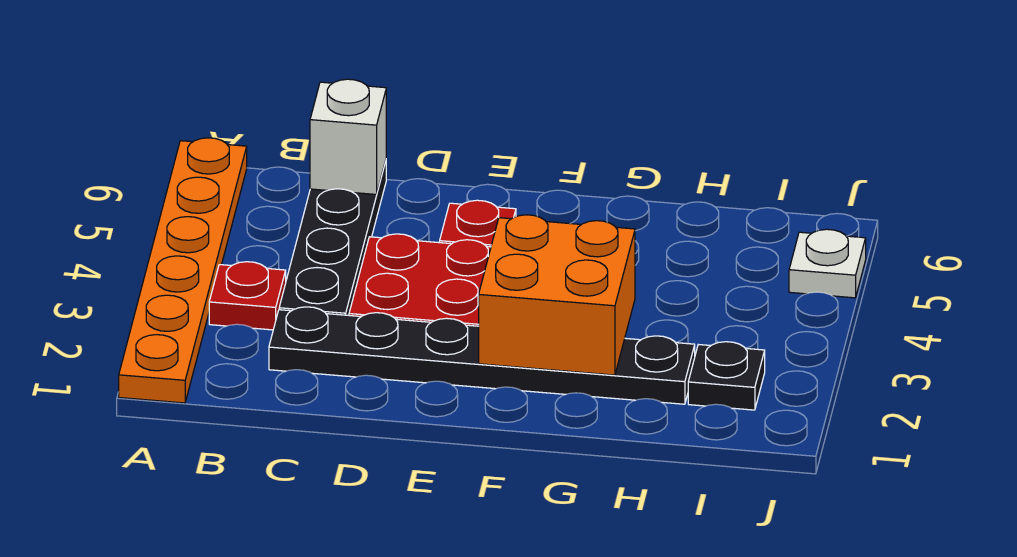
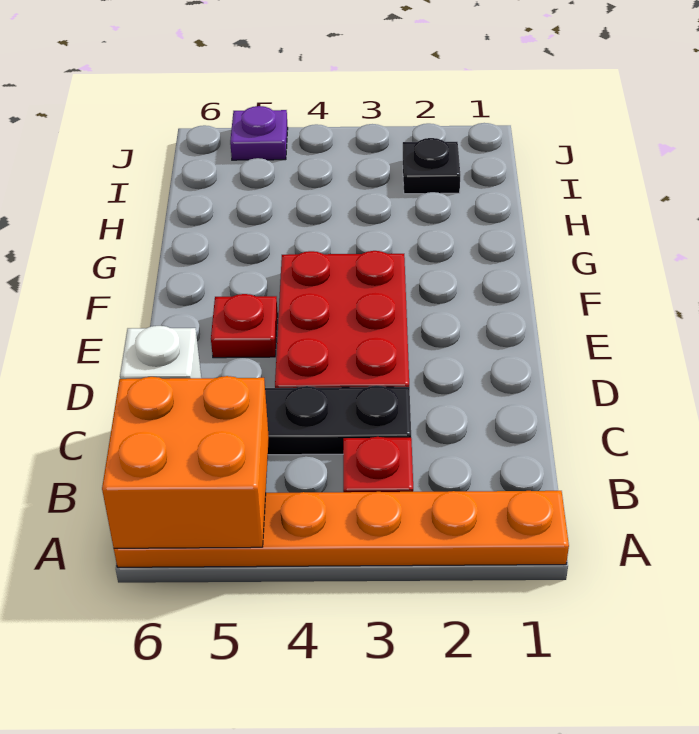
black plate C2:H2 level 1 -> none
orange brick F2:G3 level 2 -> orange brick A5:B6 level 2
white plate J5 level 1 -> purple plate J5 level 1

